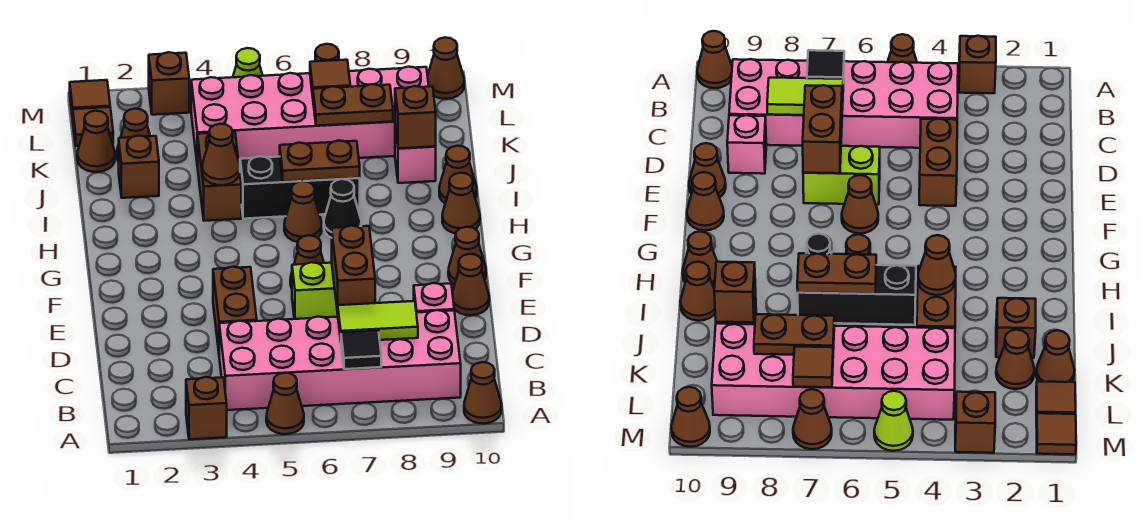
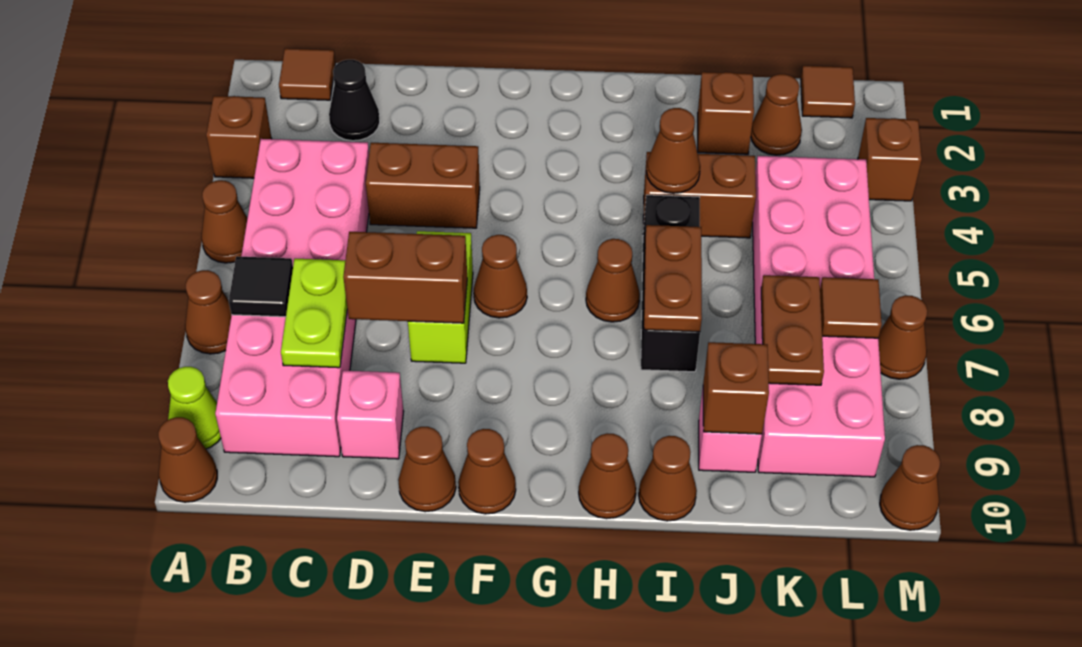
lime tile C7:C8 level 2 -> lime plate C7:C8 level 2
black cone H7 level 1 -> black cone C2 level 1
brown cone K1 level 1 -> brown cone A7 level 1
brown tile M1 level 1 -> brown tile B1 level 1
lime cone M5 level 1 -> lime cone A9 level 1

